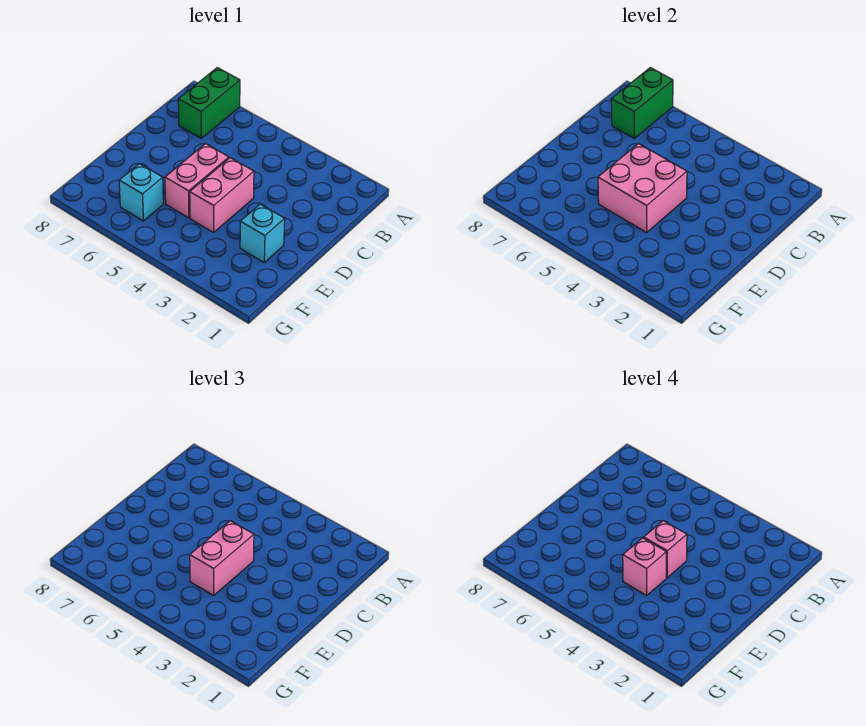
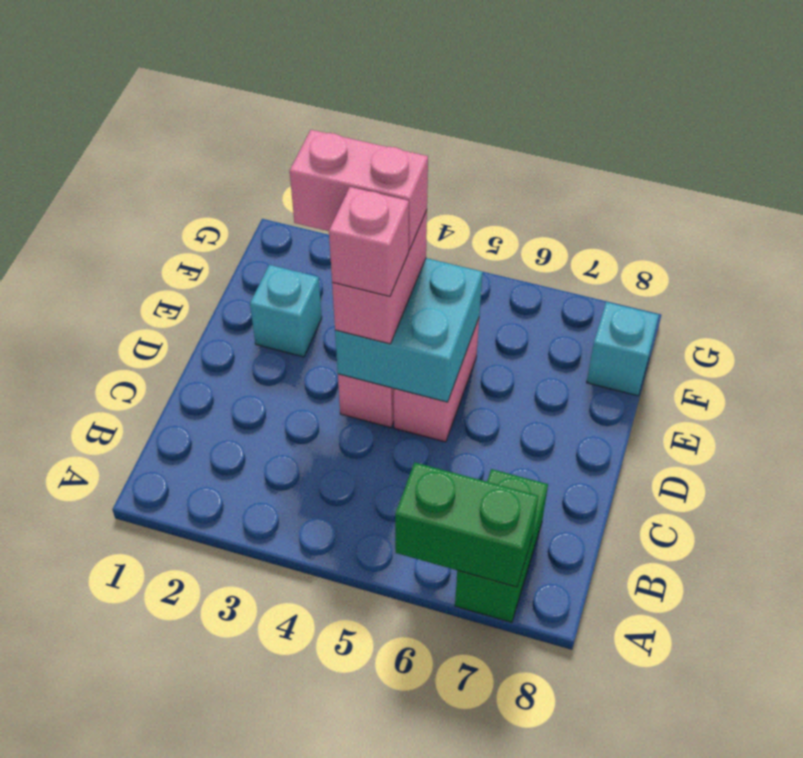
green brick A7:B7 level 2 -> green brick A6:A7 level 2
pink brick D4:E5 level 2 -> cyan brick D4:E5 level 2
pink brick E4 level 4 -> pink brick E3:E4 level 4
cyan brick F6 level 1 -> cyan brick F8 level 1

